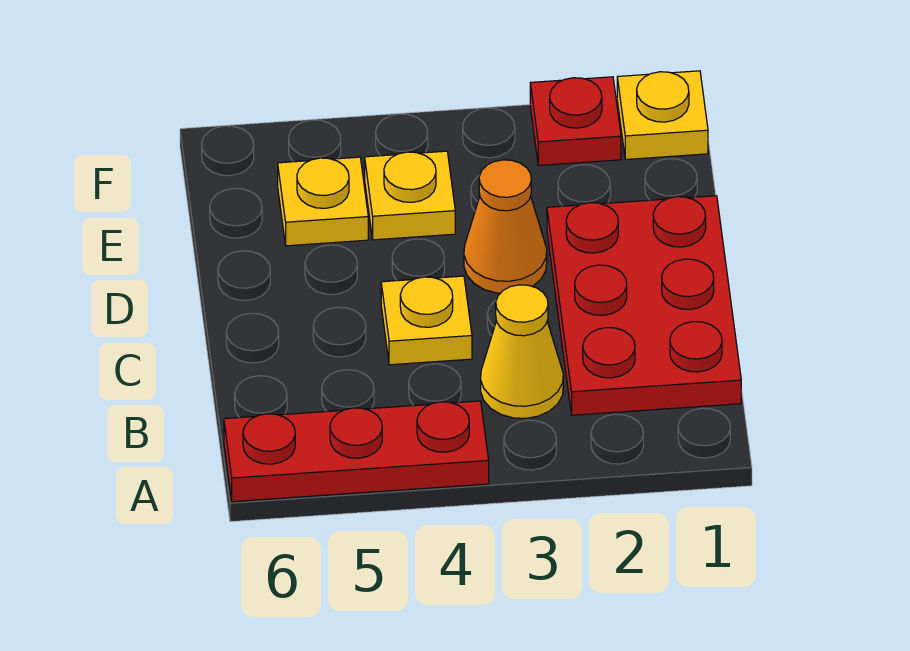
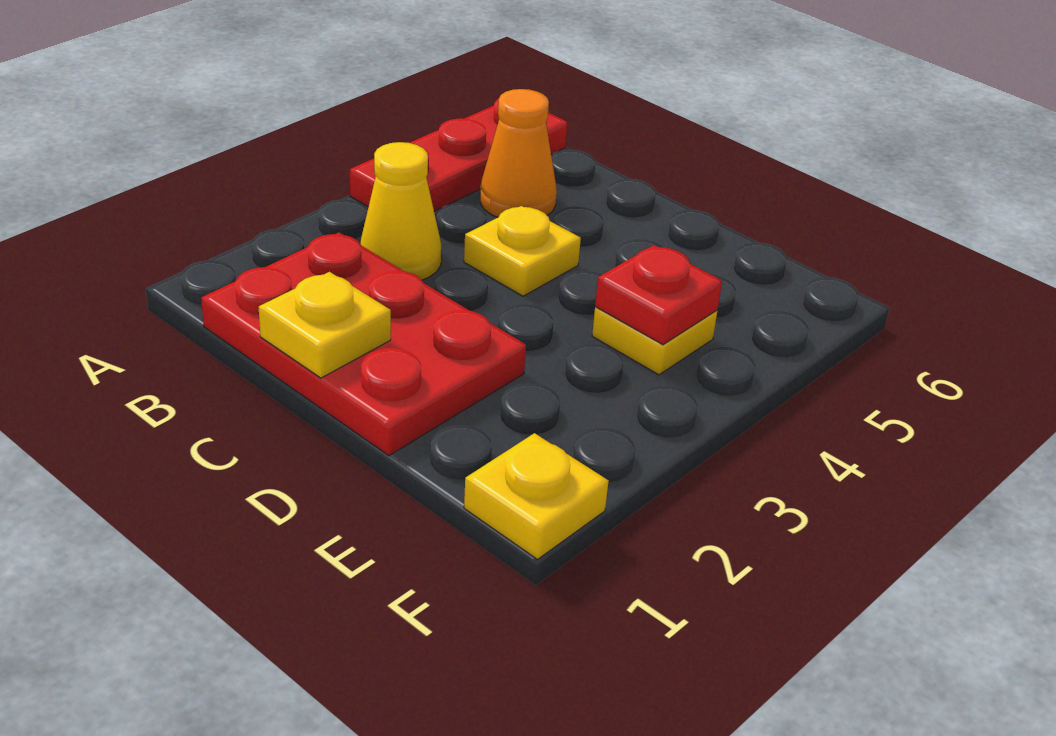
orange cone D3 level 1 -> orange cone B5 level 1
yellow plate E5 level 1 -> yellow plate C1 level 2
red plate F2 level 1 -> red plate E4 level 2

